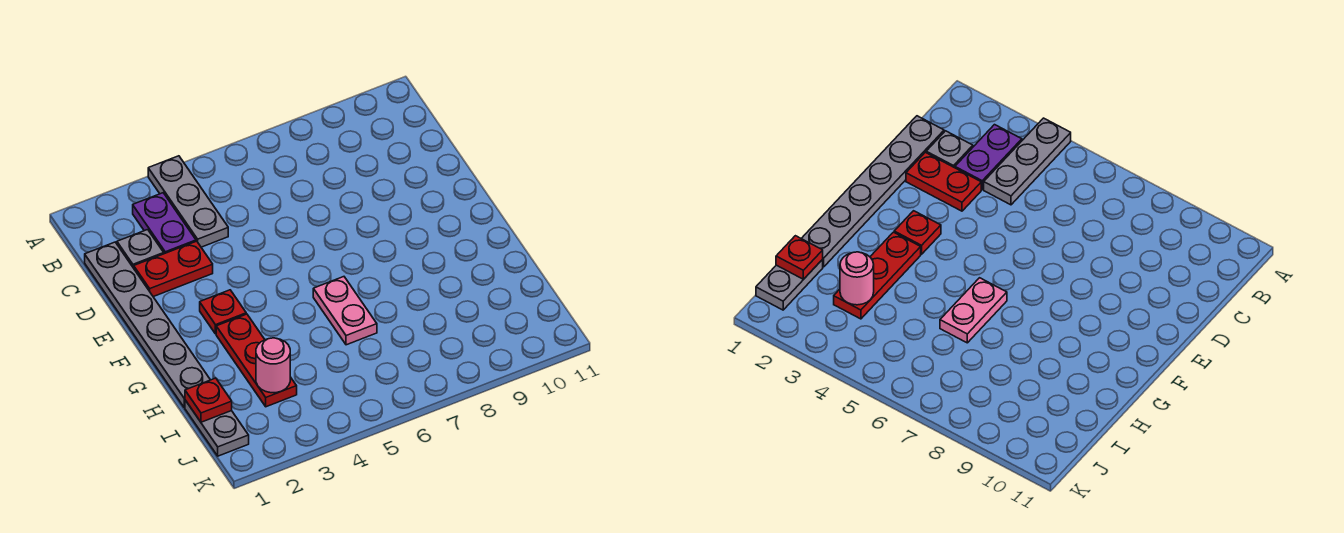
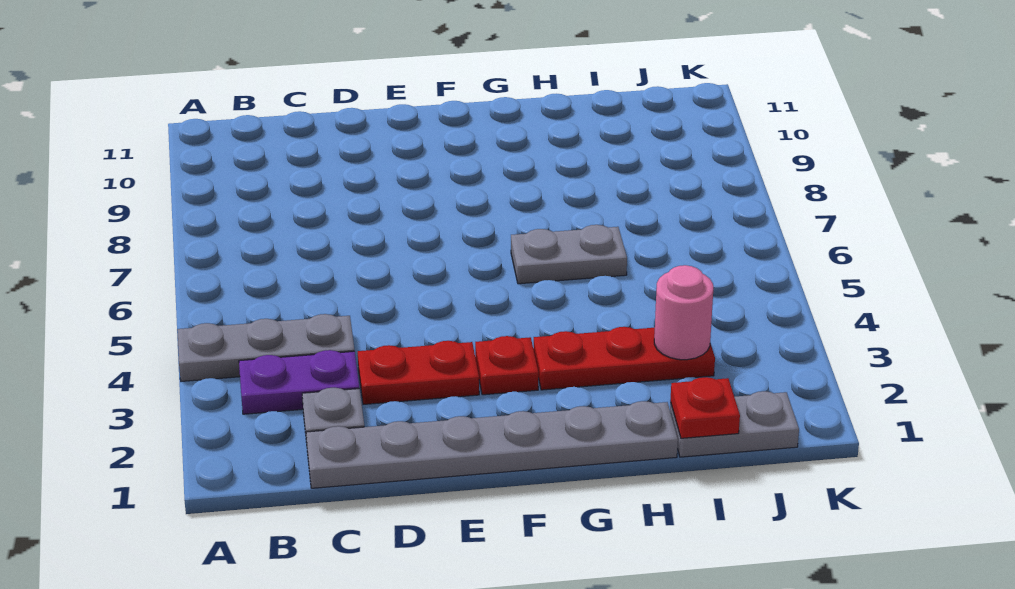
red plate D2:D3 level 1 -> red plate D3:E3 level 1
pink plate G6:H6 level 1 -> grey plate G6:H6 level 1

